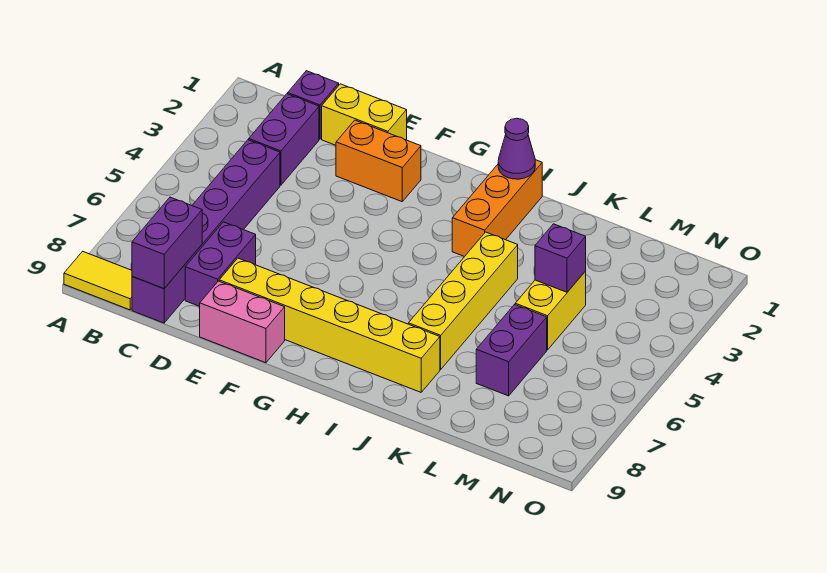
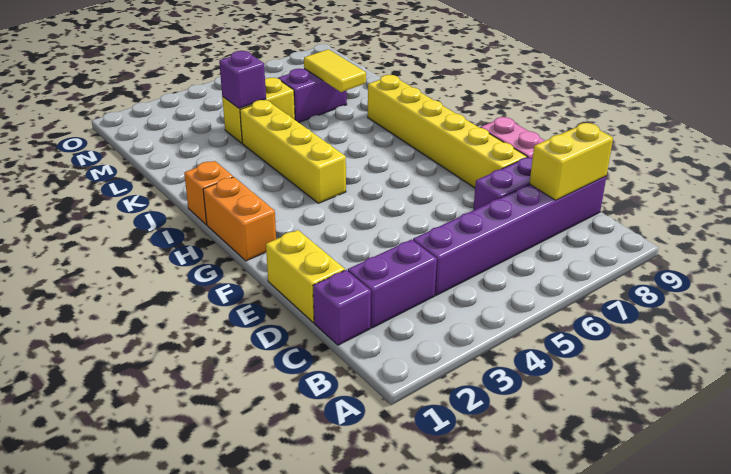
yellow tile A9:B9 level 1 -> yellow tile K7:L7 level 2
purple brick C8:C9 level 2 -> yellow brick C8:C9 level 2
orange brick E2:F2 level 1 -> orange brick G1:H1 level 1
orange brick I1:I3 level 1 -> orange brick I1 level 1
purple cone I1 level 2 -> none
yellow brick J4:J7 level 1 -> yellow brick H4:K4 level 1

